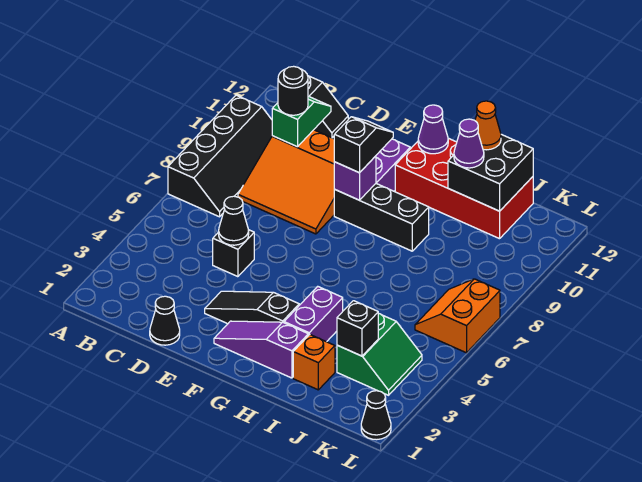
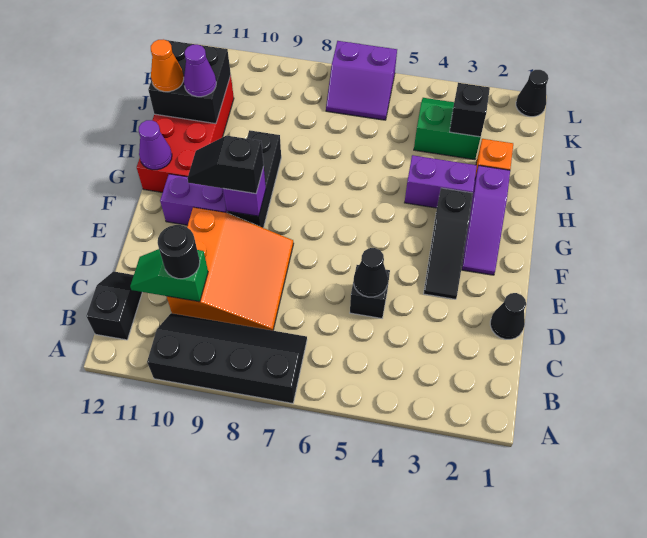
orange slope K6:L7 level 1 top L -> purple slope K6:L7 level 1 top L

